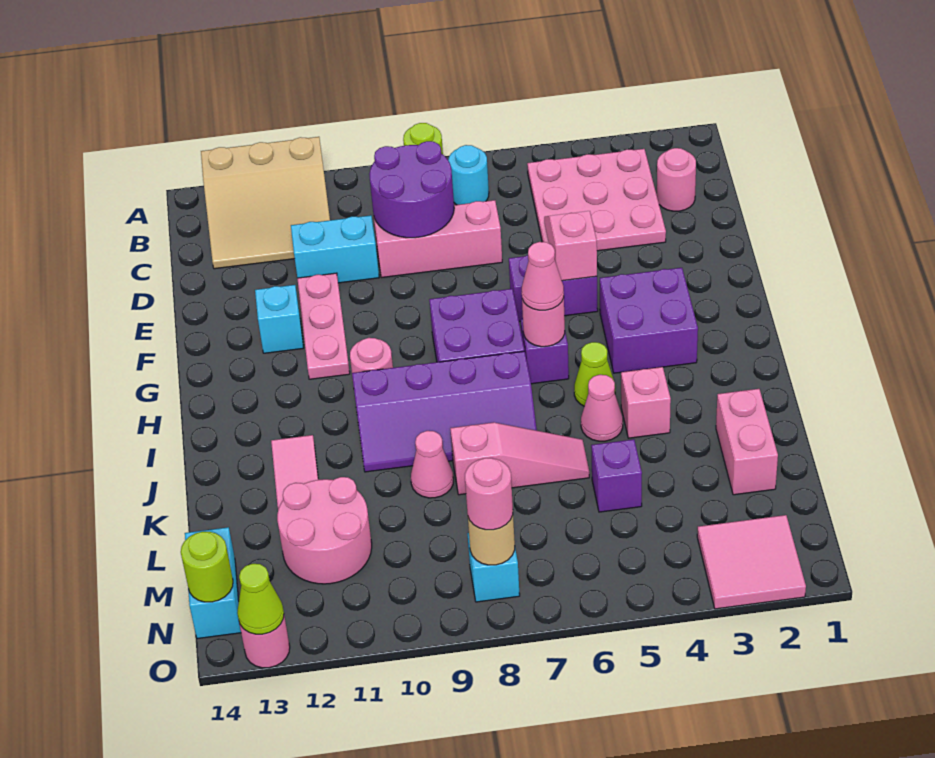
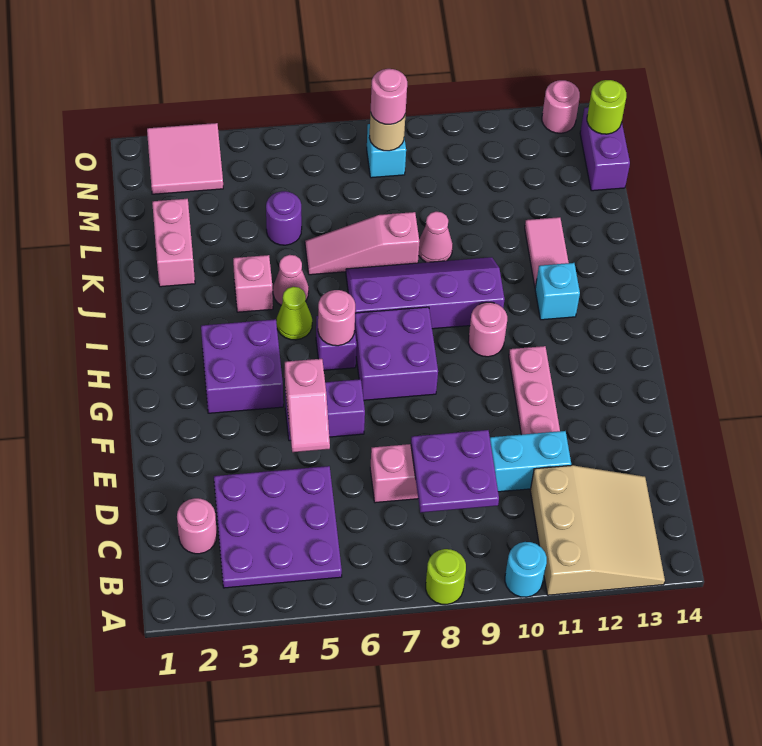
tan slope A11:C13 level 1 top A -> tan slope A11:C13 level 1 top 11
pink plate B3:D5 level 1 -> purple plate B3:D5 level 1
cyan round brick B7 level 1 -> cyan round brick A10 level 1
purple round brick C8:D9 level 2 -> purple plate C8:D9 level 2
cyan brick F12 level 1 -> cyan brick I12 level 1
pink cone H6 level 3 -> none
purple brick L5 level 1 -> purple round brick L5 level 1
pink round brick L11:M12 level 1 -> none
cyan brick M14:N14 level 1 -> purple brick M14:N14 level 1
lime cone O13 level 2 -> none

